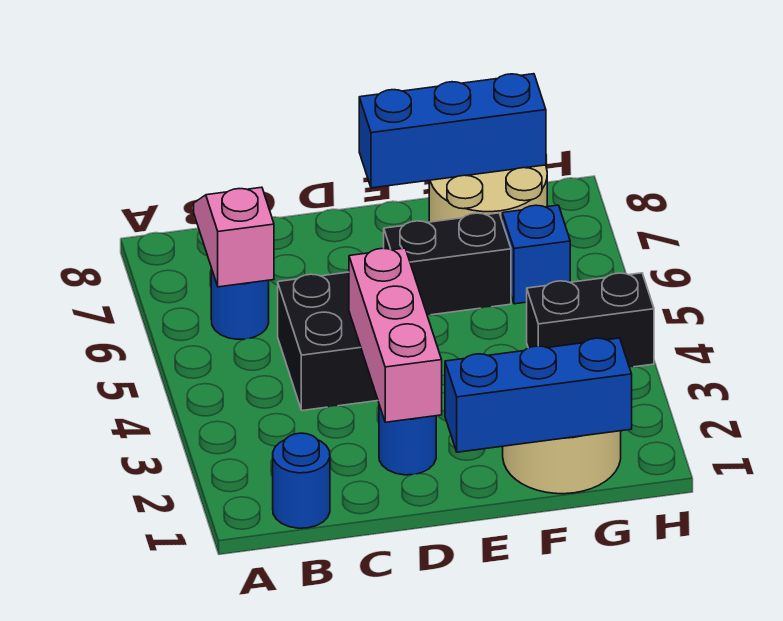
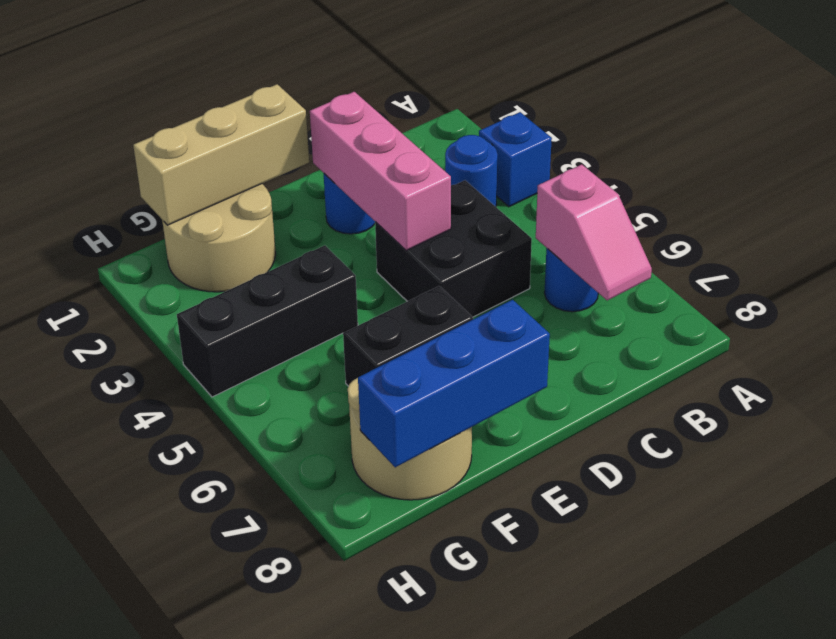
blue round brick B1 level 1 -> blue round brick B3 level 1
blue brick E1:G1 level 2 -> tan brick E1:G1 level 2
black brick G4:H4 level 1 -> black brick F4:H4 level 1
blue brick G6 level 1 -> blue brick A3 level 1

